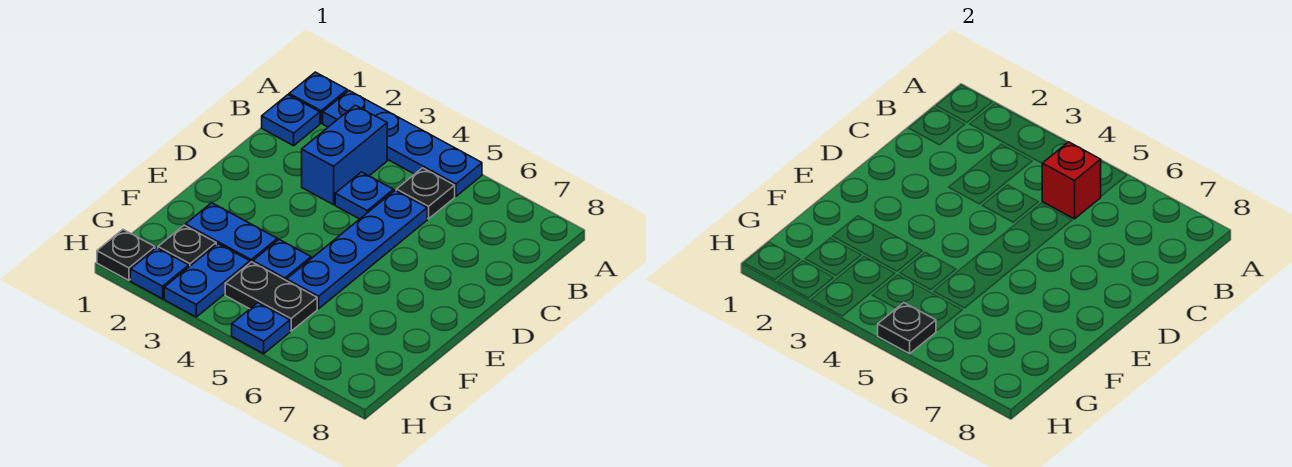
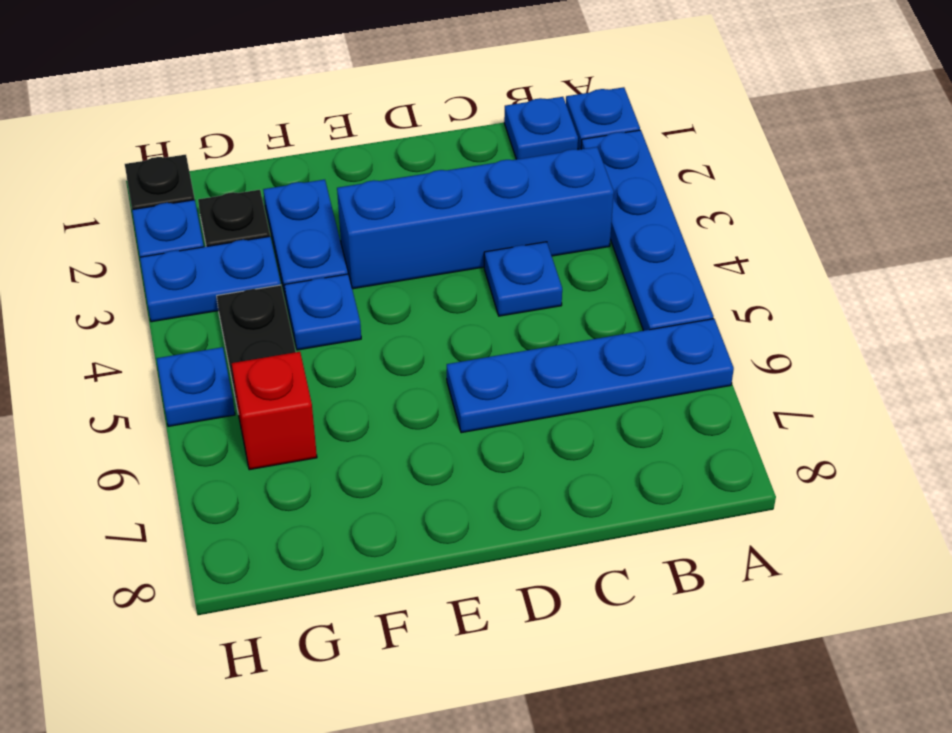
blue brick B3:C3 level 1 -> blue brick B3:E3 level 1
black plate B5 level 1 -> none
red brick B5 level 2 -> red brick G6 level 1
blue plate C5:F5 level 1 -> blue plate A6:D6 level 1
black plate H5 level 2 -> none

